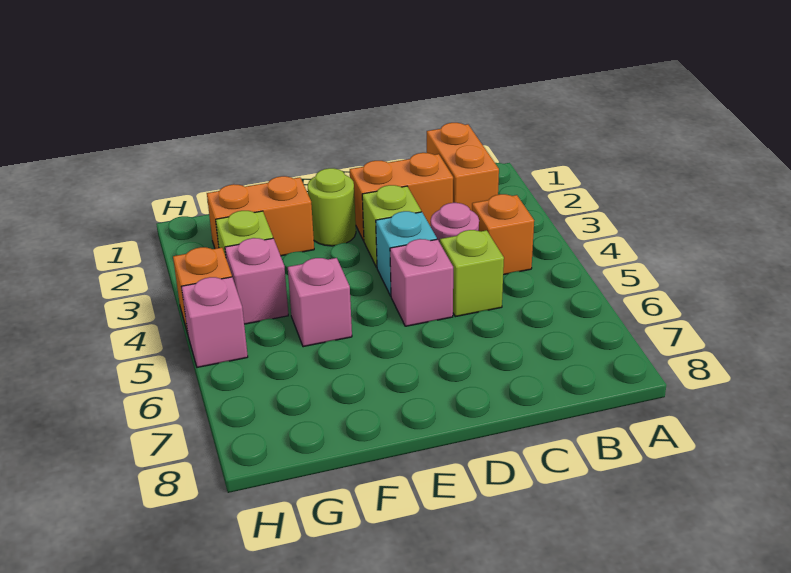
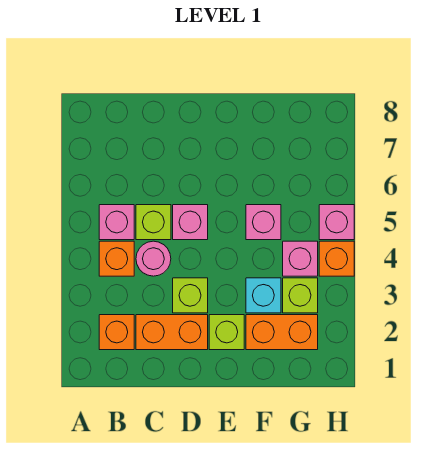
orange brick B1:B2 level 1 -> orange brick B2 level 1
none -> pink brick B5 level 1
cyan brick D4 level 1 -> cyan brick F3 level 1
lime round brick E2 level 1 -> lime brick E2 level 1

